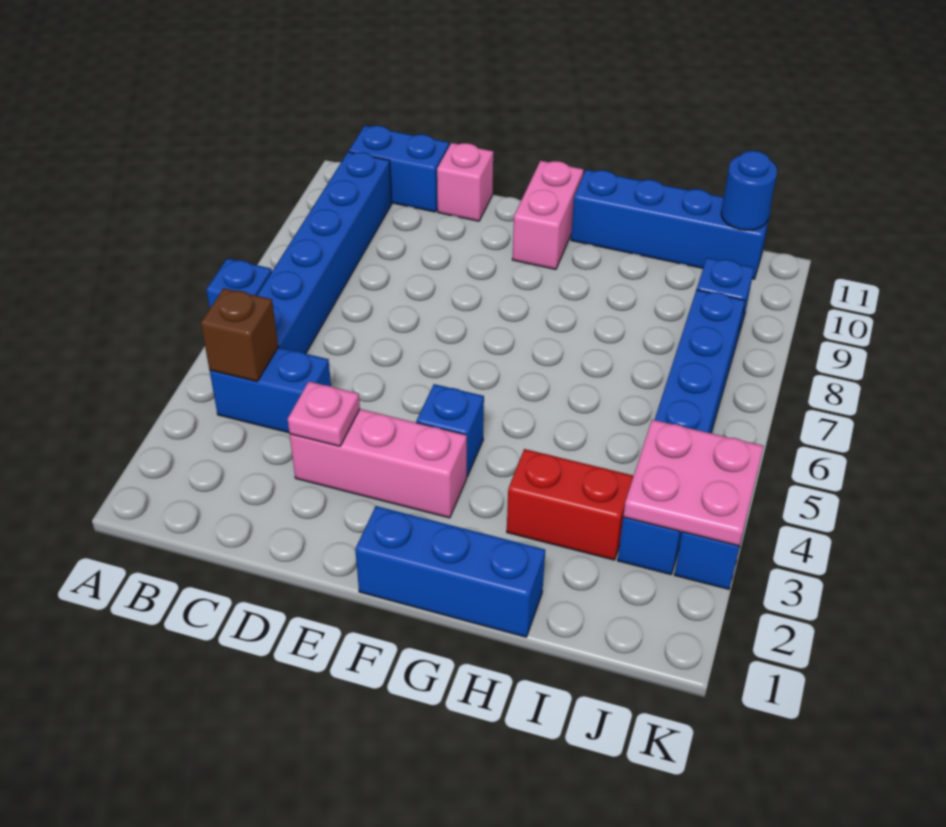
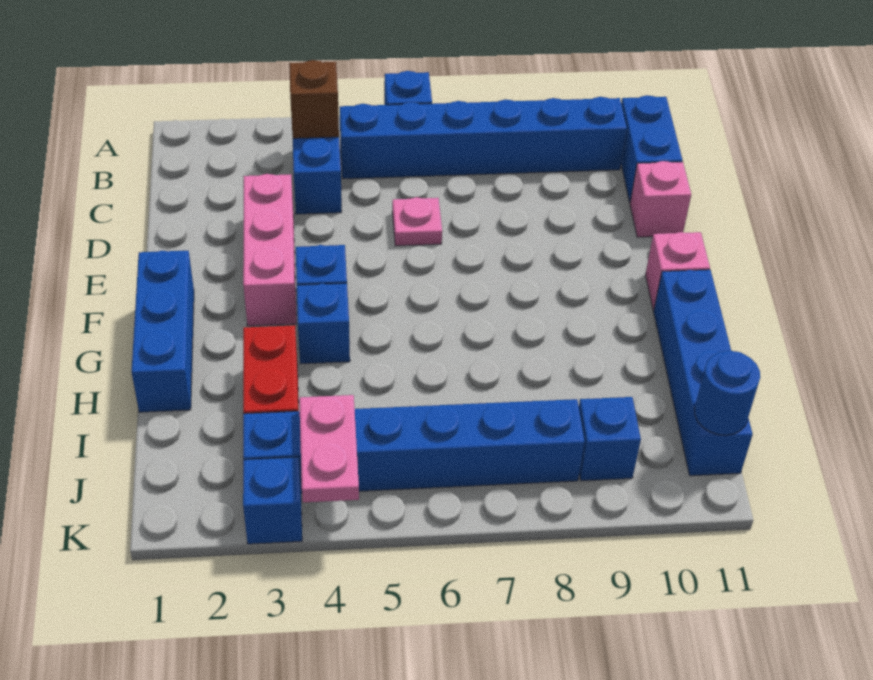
pink plate D3 level 2 -> pink plate D6 level 1
pink brick F10:F11 level 1 -> pink brick F11 level 1
none -> blue brick G4 level 1
pink plate J3:K4 level 2 -> pink plate J4:K4 level 2

